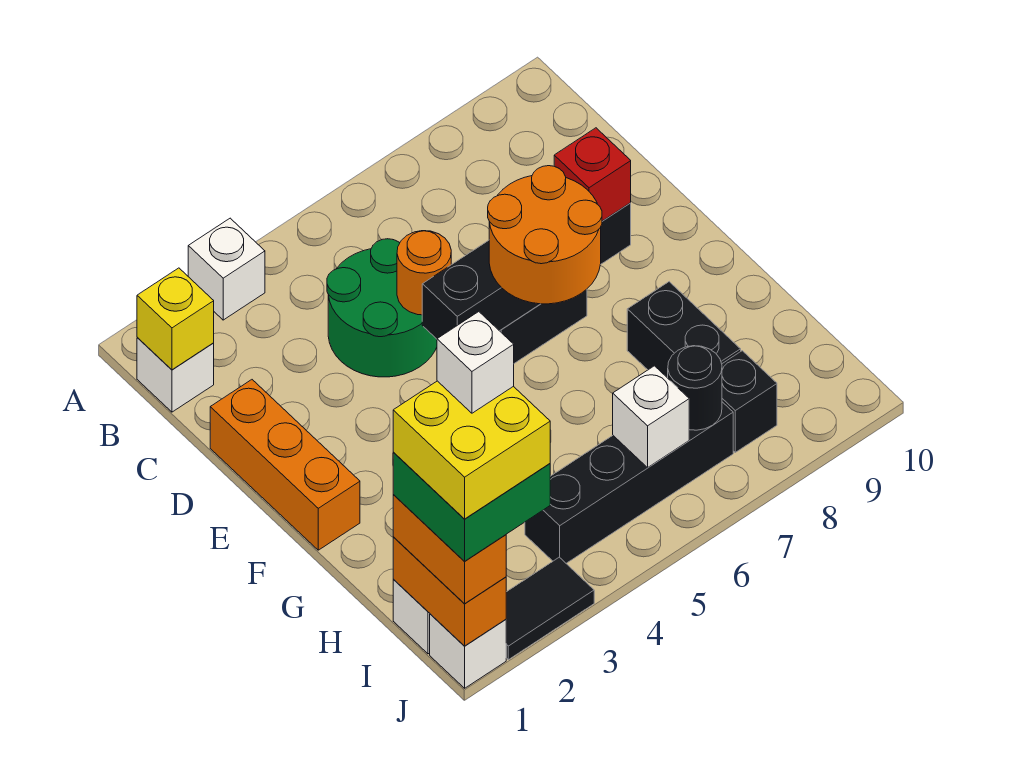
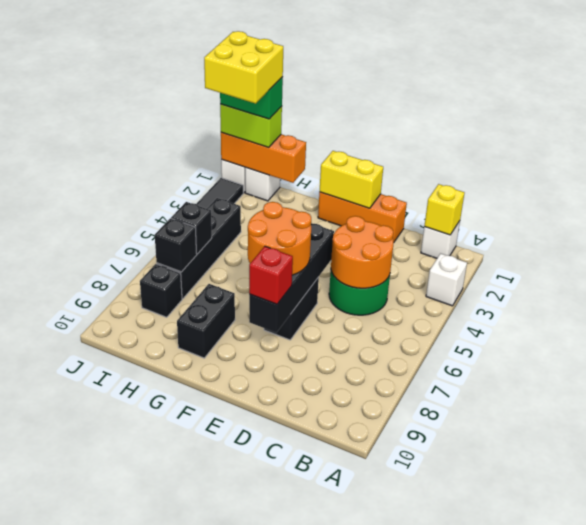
orange round brick D5 level 2 -> orange round brick C4:D5 level 2
none -> yellow brick E1:F1 level 2
black brick G8:H8 level 1 -> black brick G8:G9 level 1
orange brick I1:J1 level 2 -> orange brick H1:J1 level 2
orange brick I1:J1 level 3 -> lime brick I1:J1 level 3
green brick I1:J2 level 4 -> green brick I1:J1 level 4
white brick I2 level 6 -> none
white brick I6 level 2 -> black brick I6 level 2
black round brick I7 level 2 -> black brick I7 level 2

